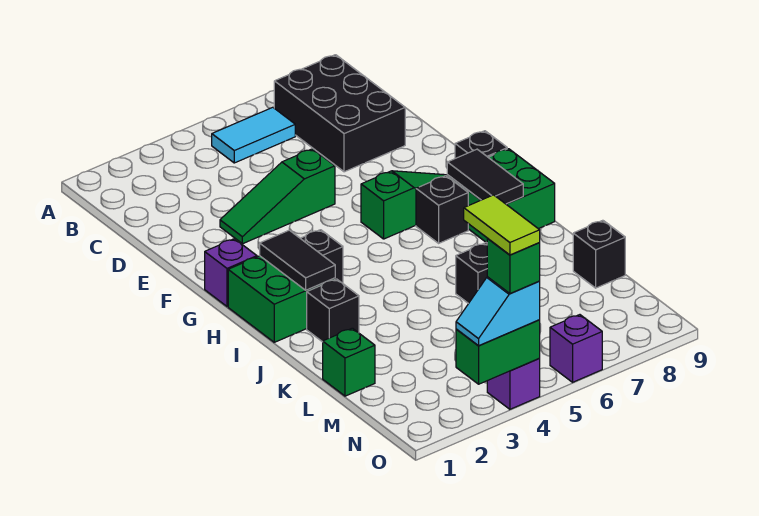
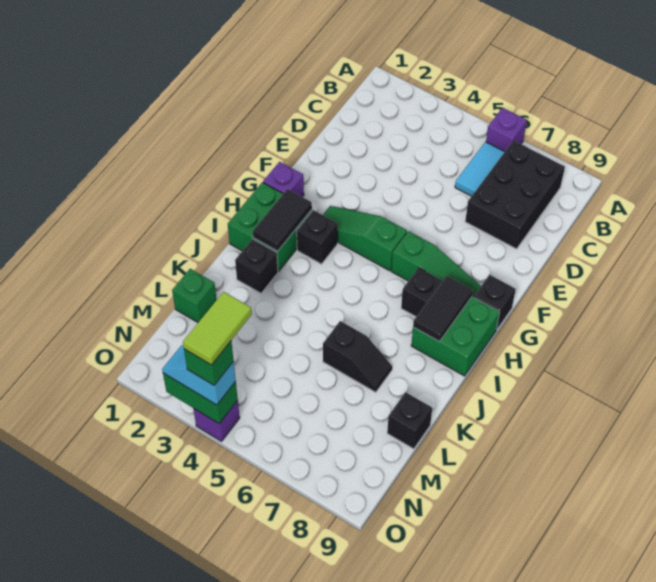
cyan tile B5:B6 level 1 -> cyan tile B6:C6 level 1
green slope E3:E5 level 1 top 5 -> green slope G3:G5 level 1 top 5
purple brick O6 level 1 -> purple brick A6 level 1

